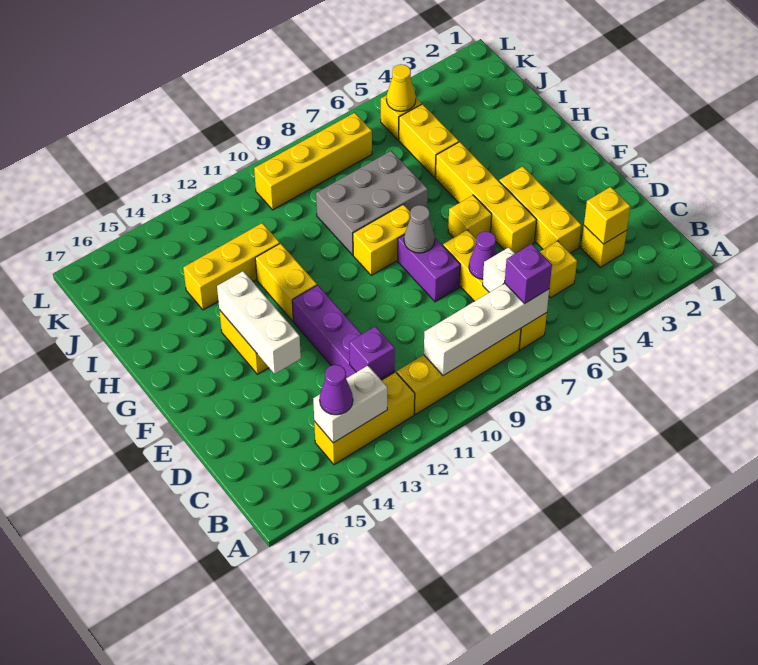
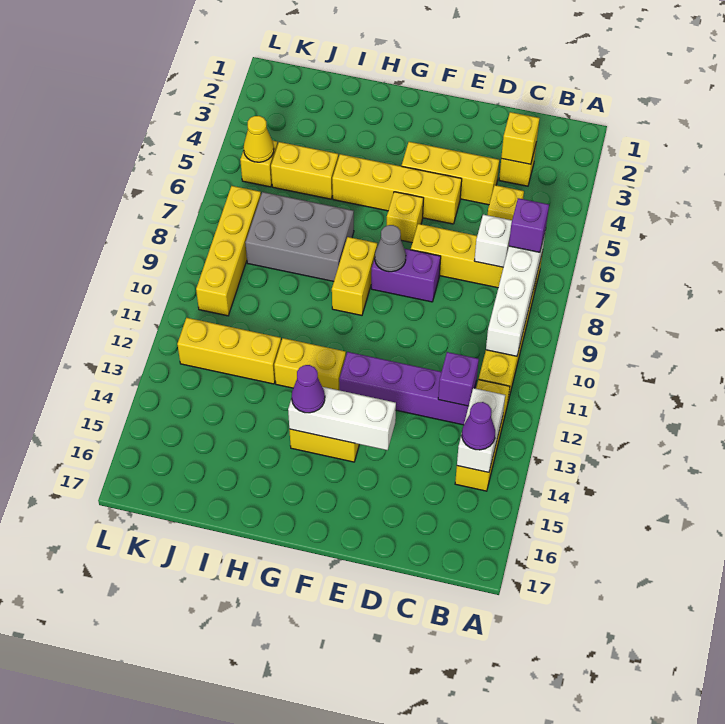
purple cone D7 level 2 -> purple cone G14 level 3
grey brick H7:I9 level 1 -> grey brick H7:J8 level 1
yellow brick I12:I14 level 1 -> yellow brick I12:K12 level 1

